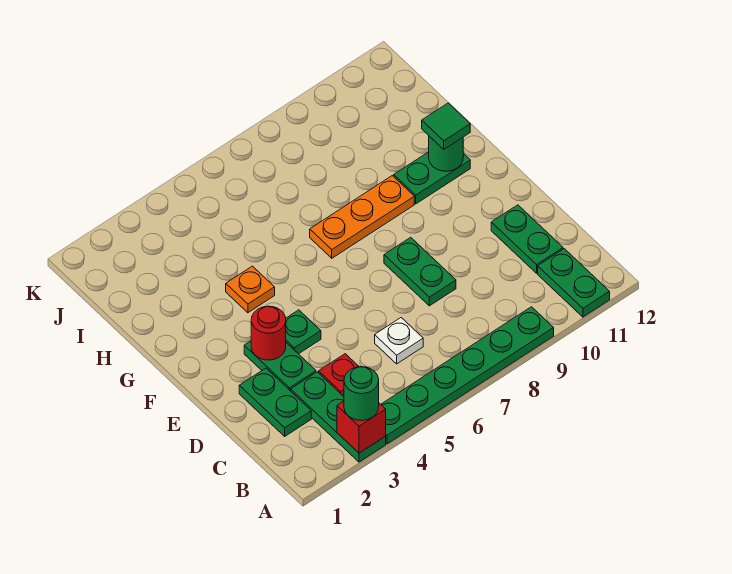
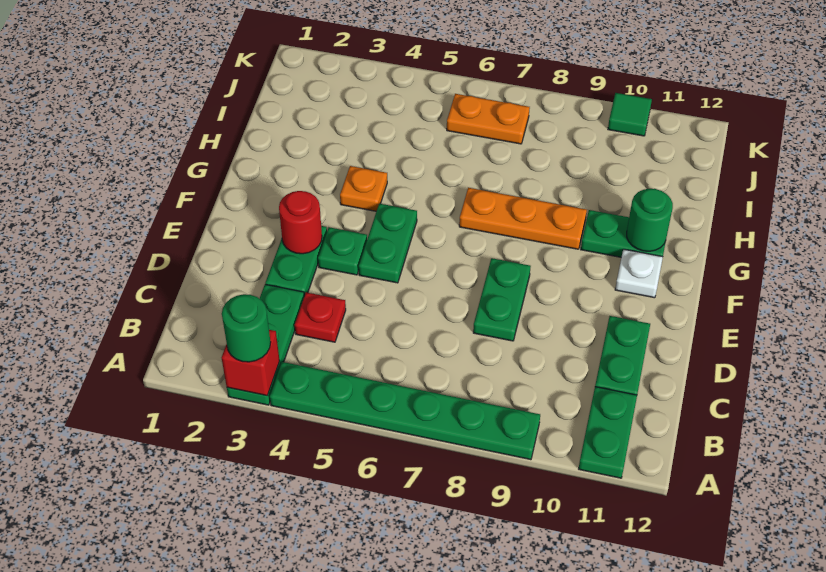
green plate C2:D2 level 1 -> green plate E5:F5 level 1
white plate C6 level 1 -> white plate F11 level 1
green tile G11 level 3 -> green tile K10 level 1
none -> orange plate J6:J7 level 1

